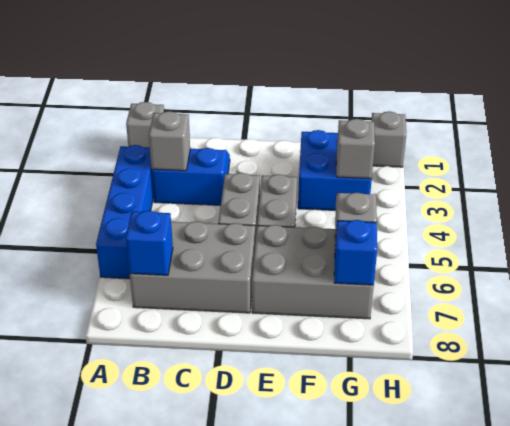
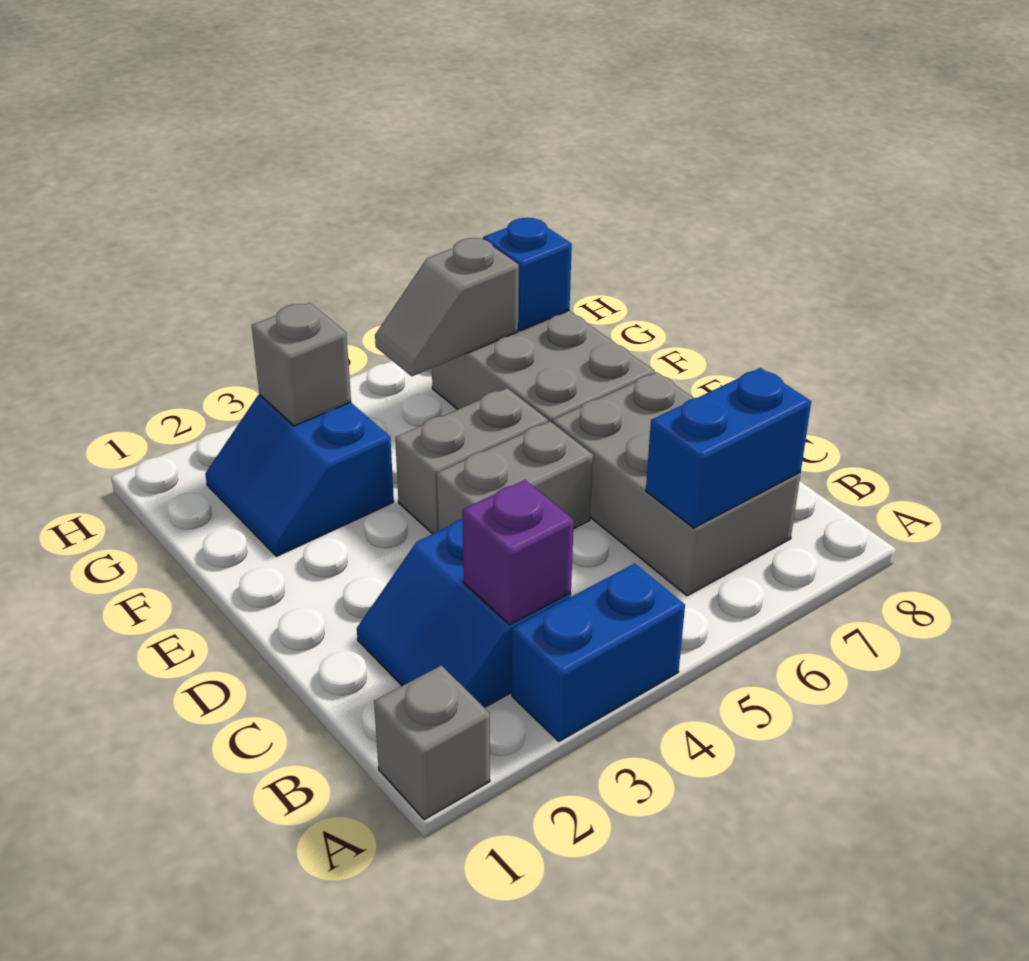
blue brick A3:A6 level 1 -> blue brick A3:A4 level 1
grey brick B3 level 2 -> purple brick B3 level 2
blue brick B7 level 2 -> blue brick B6:B7 level 2
blue brick F2:G3 level 1 -> blue slope F2:G3 level 1 top 3
grey brick H1 level 1 -> none

